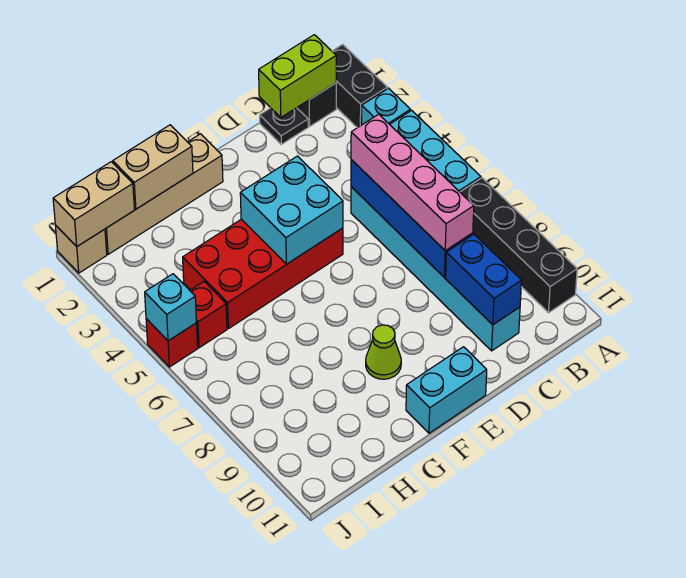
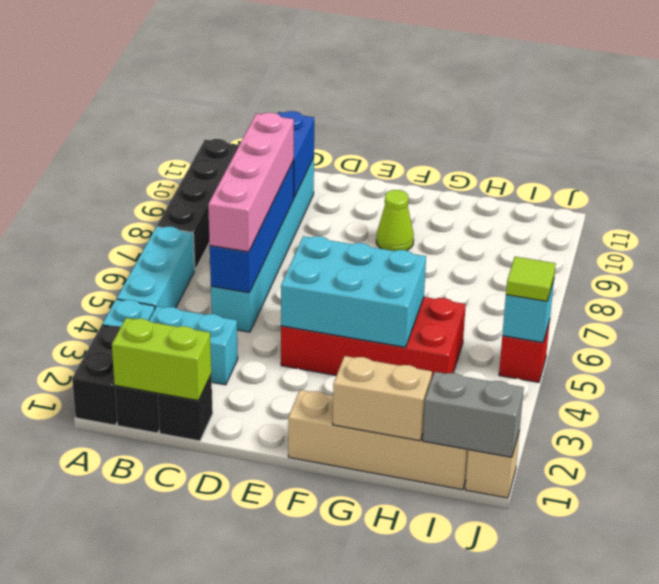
black plate C1 level 1 -> black brick C1 level 1
cyan brick E4:F5 level 2 -> cyan brick E4:G5 level 2
cyan brick E11:F11 level 1 -> cyan brick B3:C3 level 1
tan brick I1:J1 level 2 -> grey brick I1:J1 level 2
red brick I5 level 1 -> none
none -> lime tile J5 level 3

